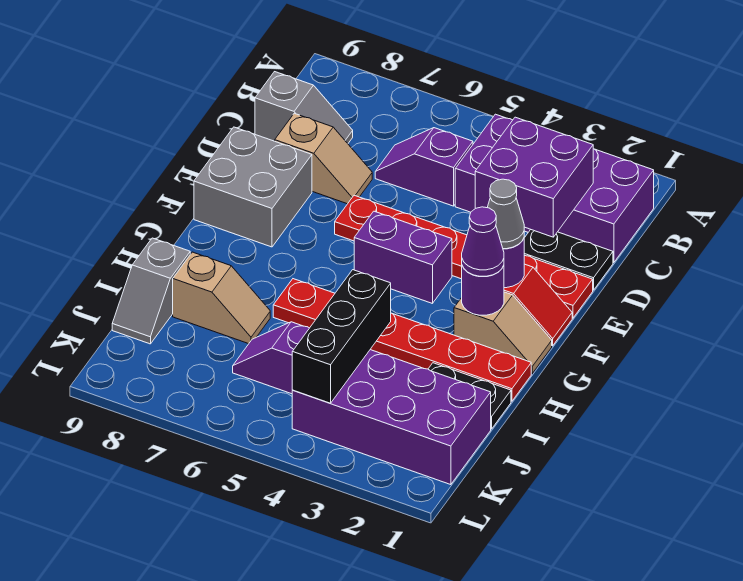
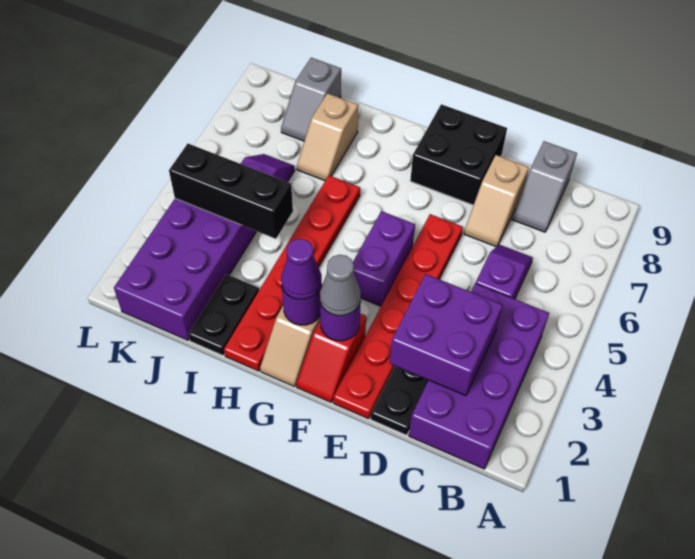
grey brick E8:F9 level 1 -> black brick E8:F9 level 1
grey slope I9:J9 level 1 top I -> grey slope J8:J9 level 1 top 9

